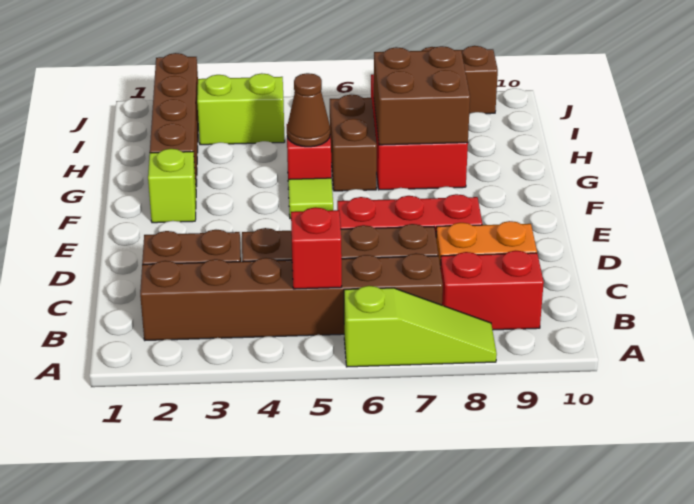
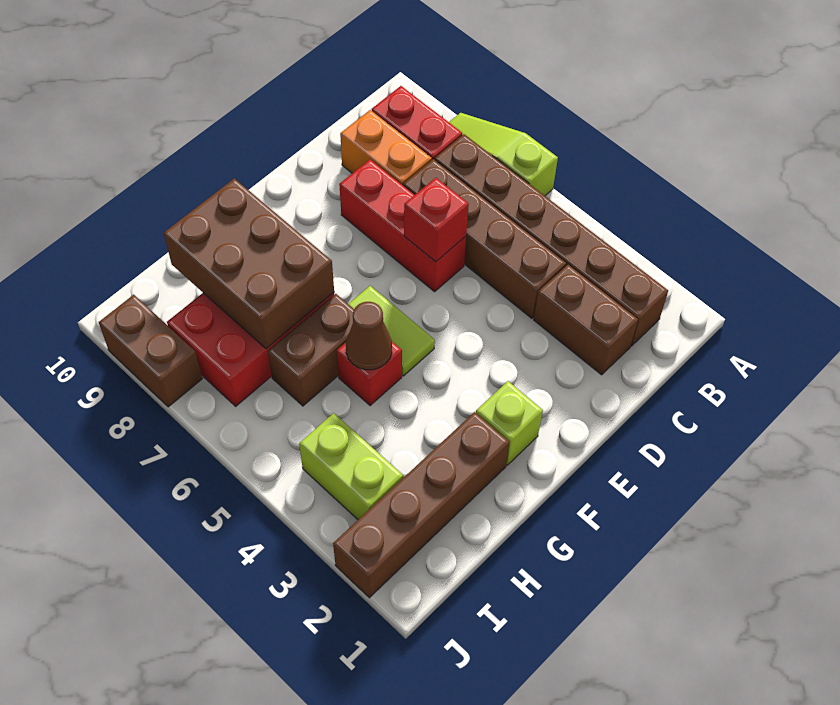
red brick B5 level 2 -> red brick D6 level 2
lime tile F5 level 1 -> lime tile F5:F6 level 1
brown brick G7:H8 level 2 -> brown brick G7:H9 level 2

